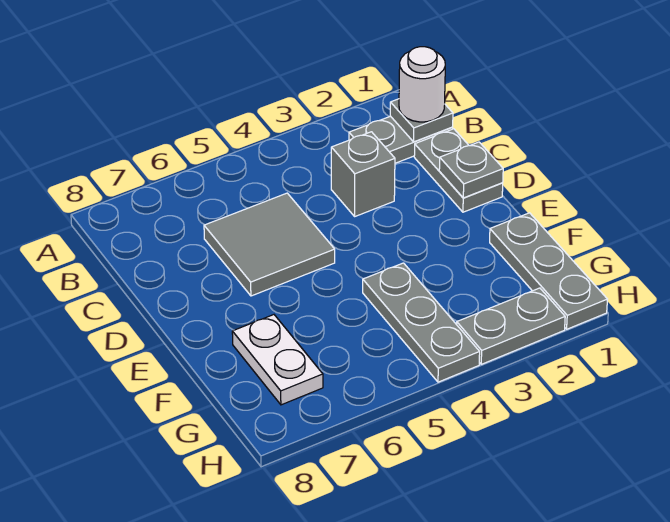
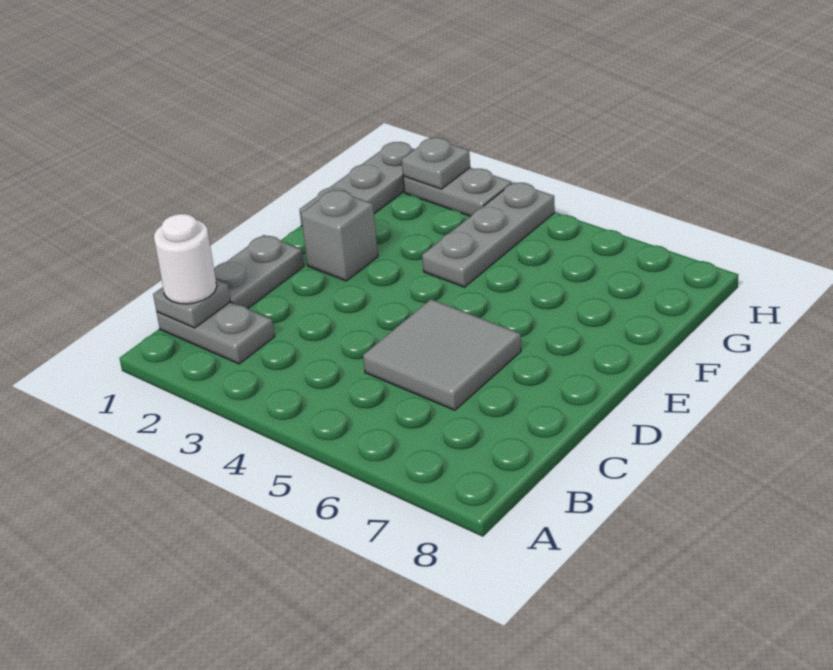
grey brick C3 level 1 -> grey brick E2 level 1
grey plate D1 level 2 -> grey plate H2 level 2
white plate F7:G7 level 1 -> none

